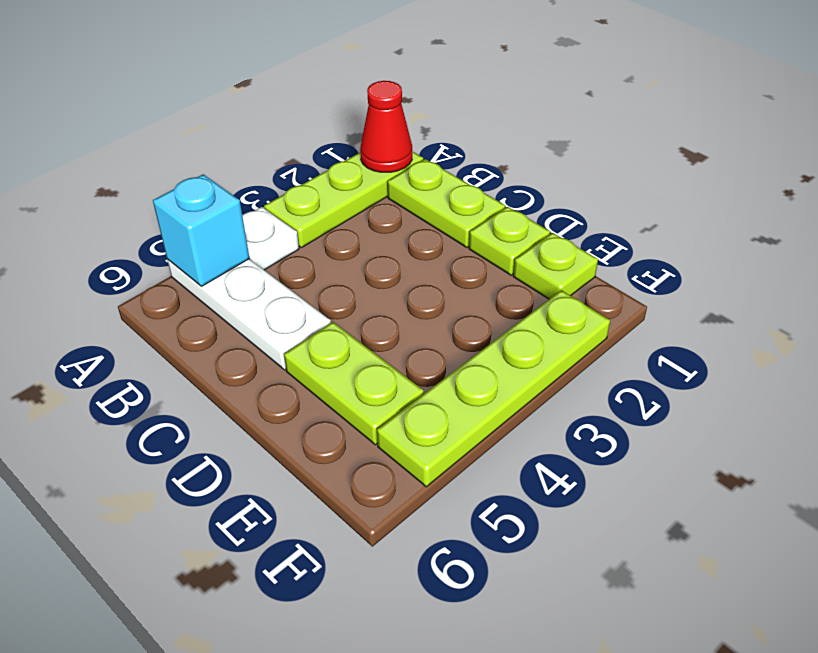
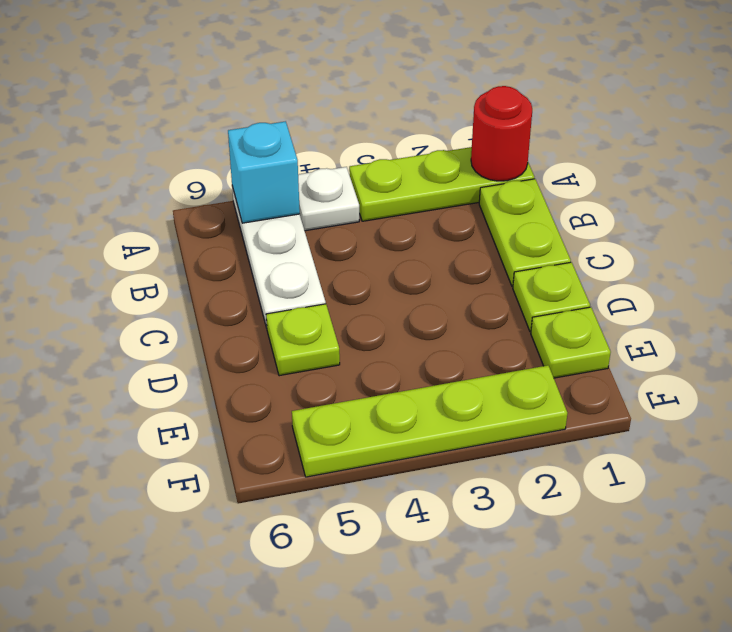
red cone A1 level 2 -> red round brick A1 level 2
lime plate D5:E5 level 1 -> lime plate D5 level 1

